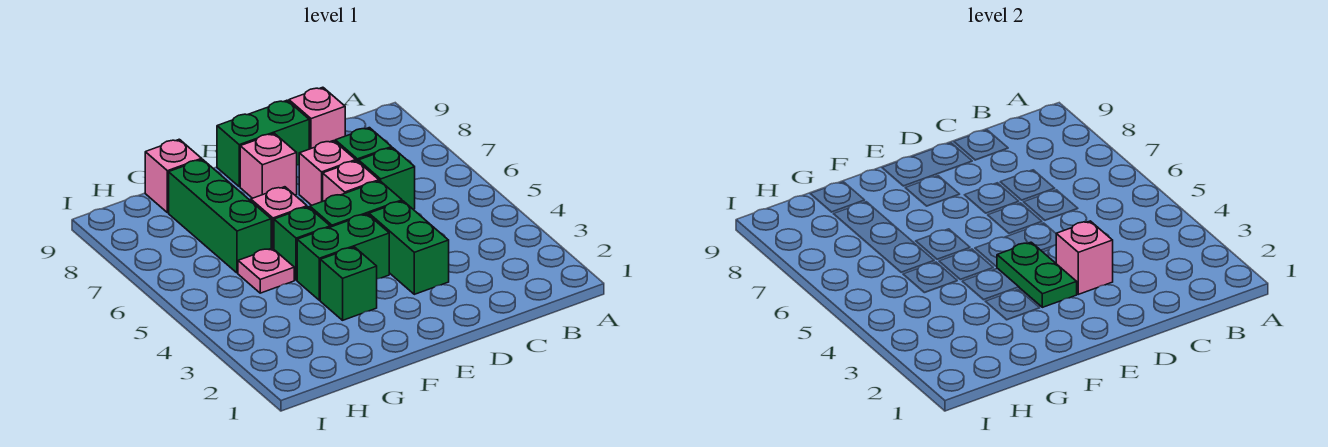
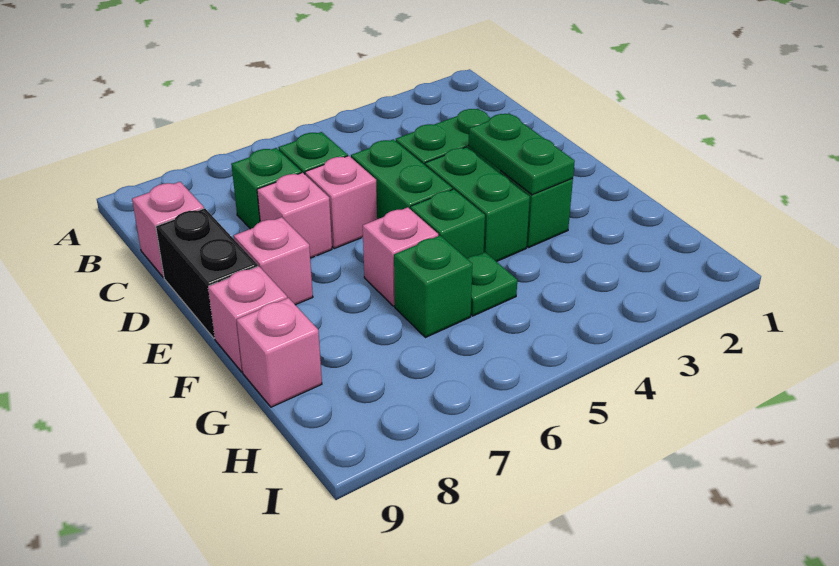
pink brick D3 level 2 -> pink brick F9 level 1
green brick D9:E9 level 1 -> black brick D9:E9 level 1
green plate E3:E4 level 2 -> green plate E3:F3 level 2
pink plate G5 level 1 -> green plate G5 level 1
green brick G6:G8 level 1 -> green brick G6 level 1

